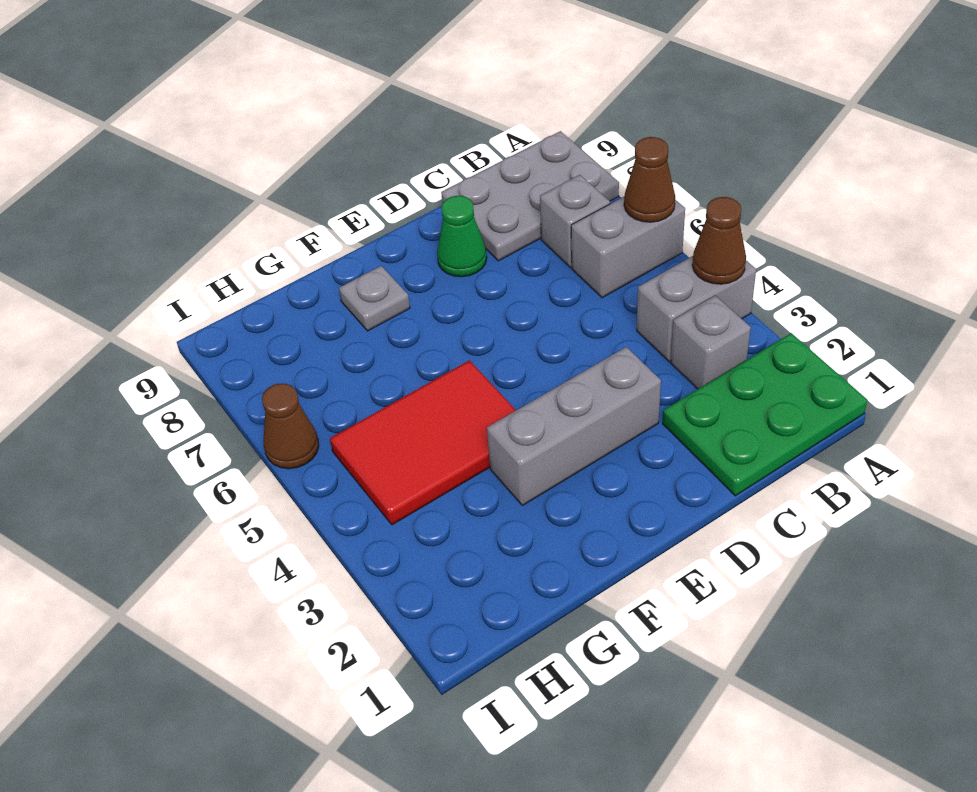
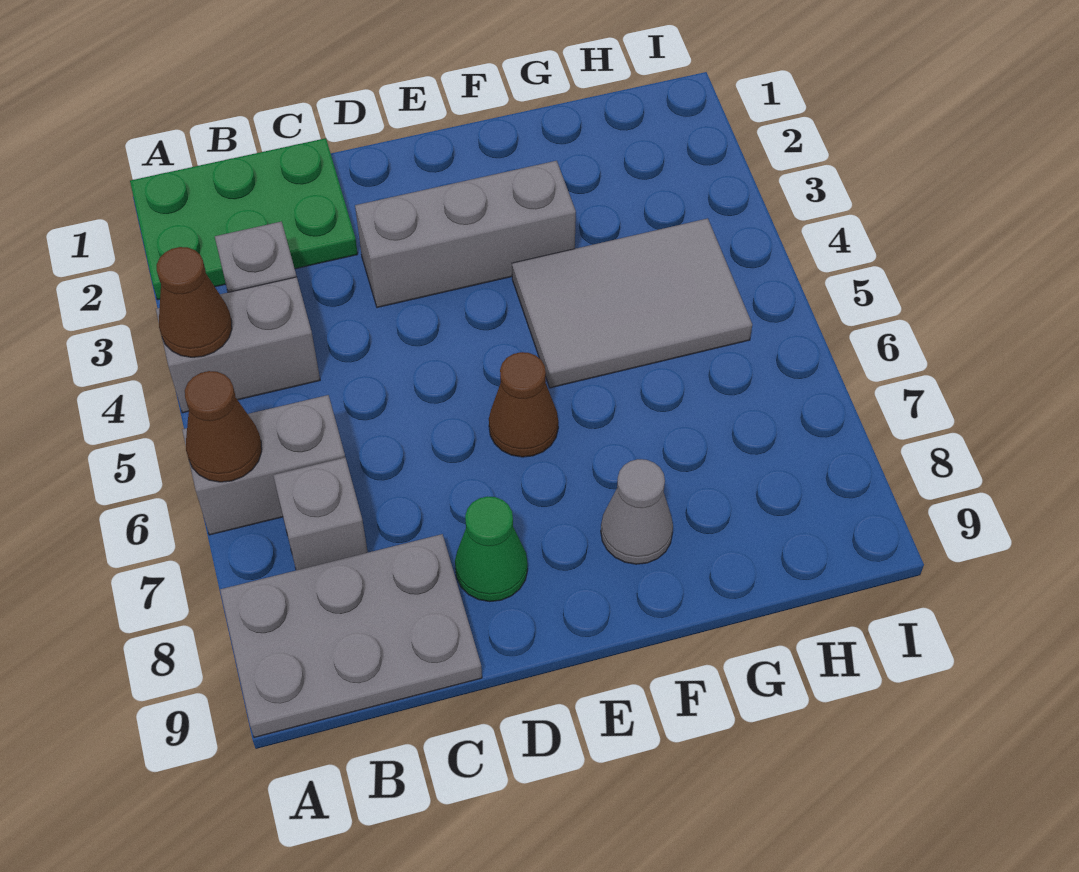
red tile F4:H5 level 1 -> grey tile F4:H5 level 1
grey plate F8 level 1 -> grey cone F8 level 1
brown cone I6 level 1 -> brown cone E6 level 1

